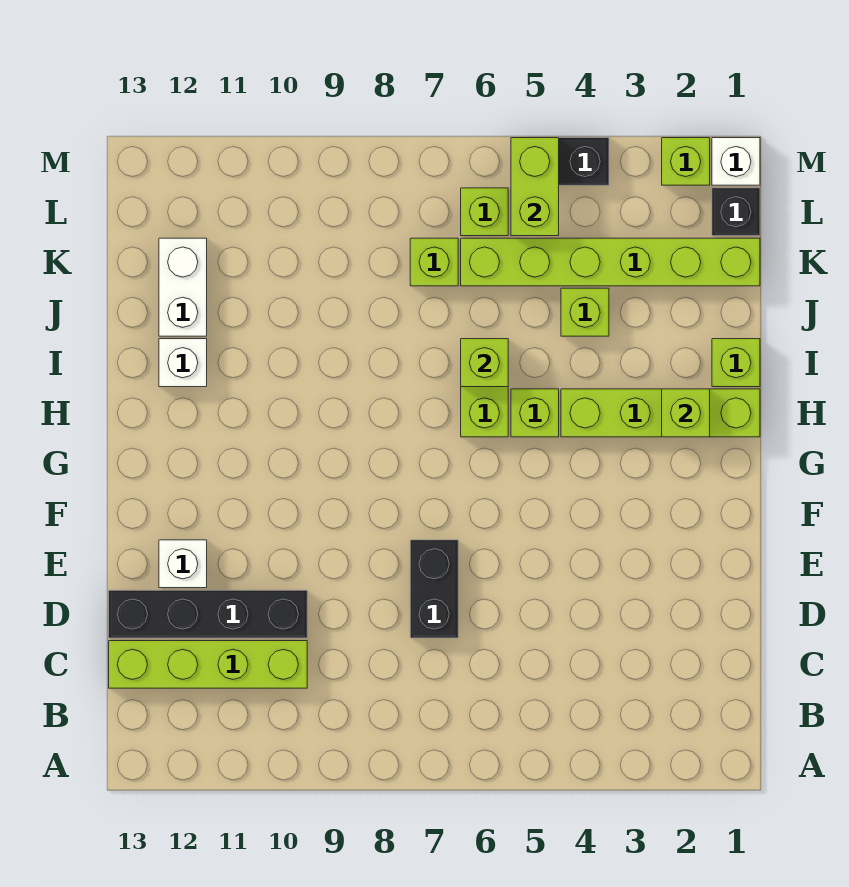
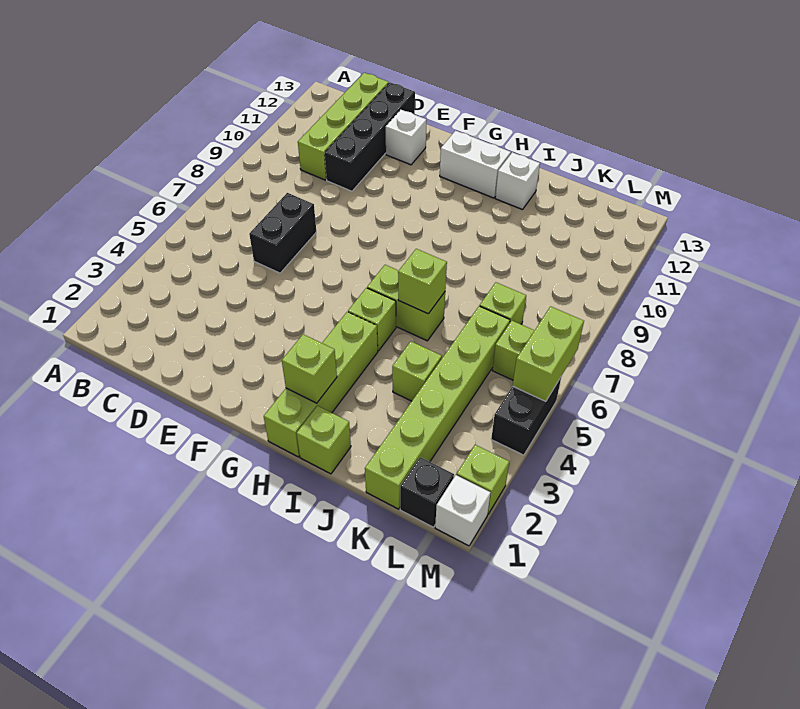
black brick D7:E7 level 1 -> black brick D6:D7 level 1
white brick J12:K12 level 1 -> white brick G12:H12 level 1
lime brick L5:M5 level 2 -> lime brick M5:M6 level 2

